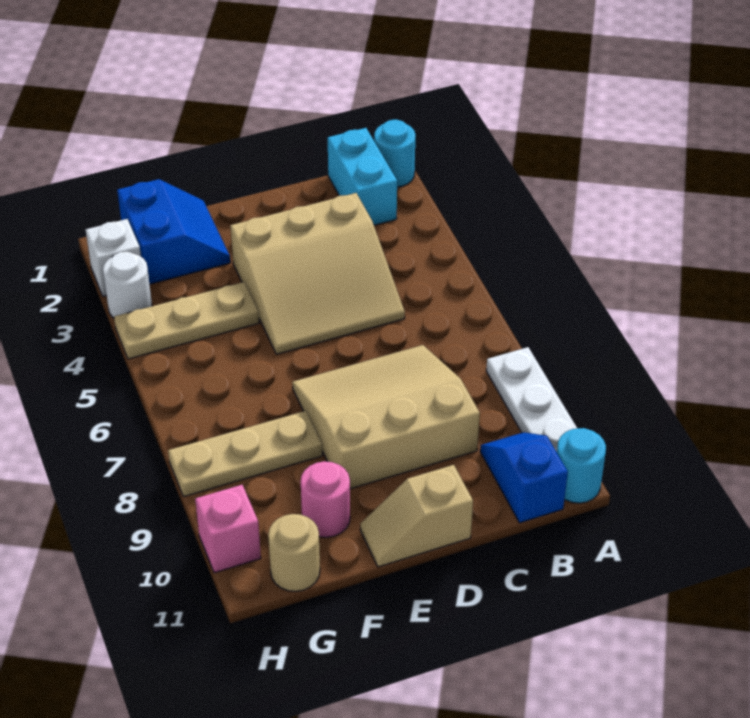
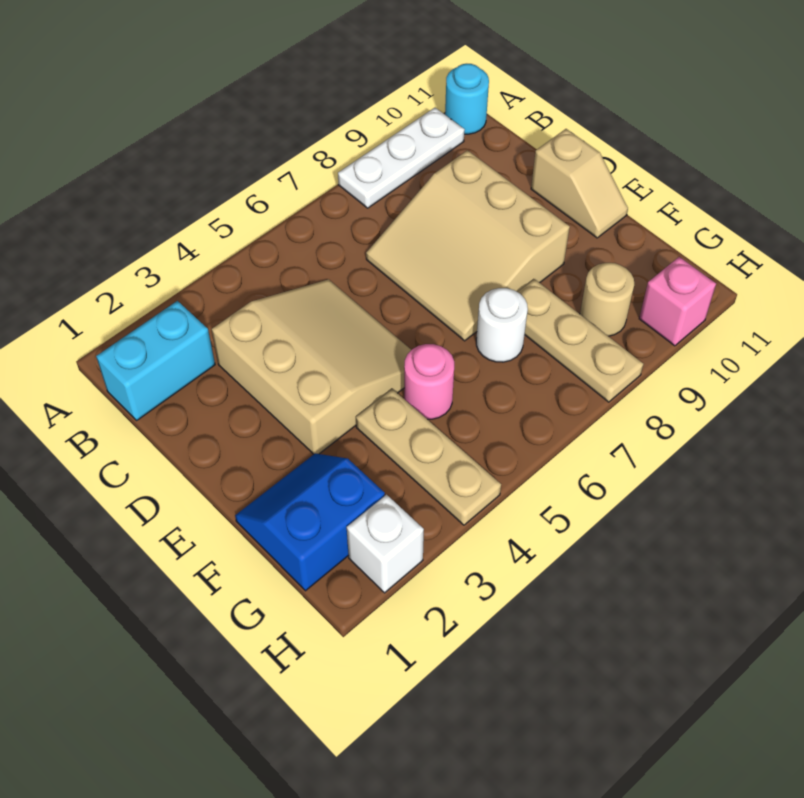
cyan round brick A1 level 1 -> none
blue slope B10:B11 level 1 top 11 -> none
pink round brick F10 level 1 -> pink round brick F5 level 1
tan round brick G11 level 1 -> tan round brick G9 level 1
white round brick H3 level 1 -> white round brick F7 level 1

